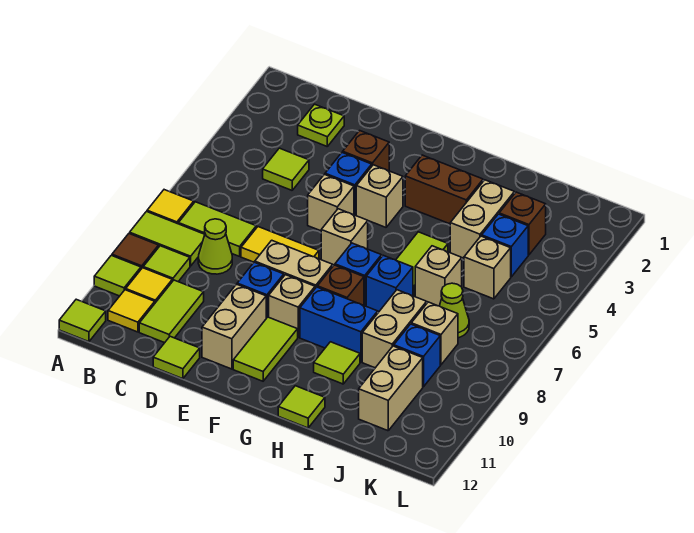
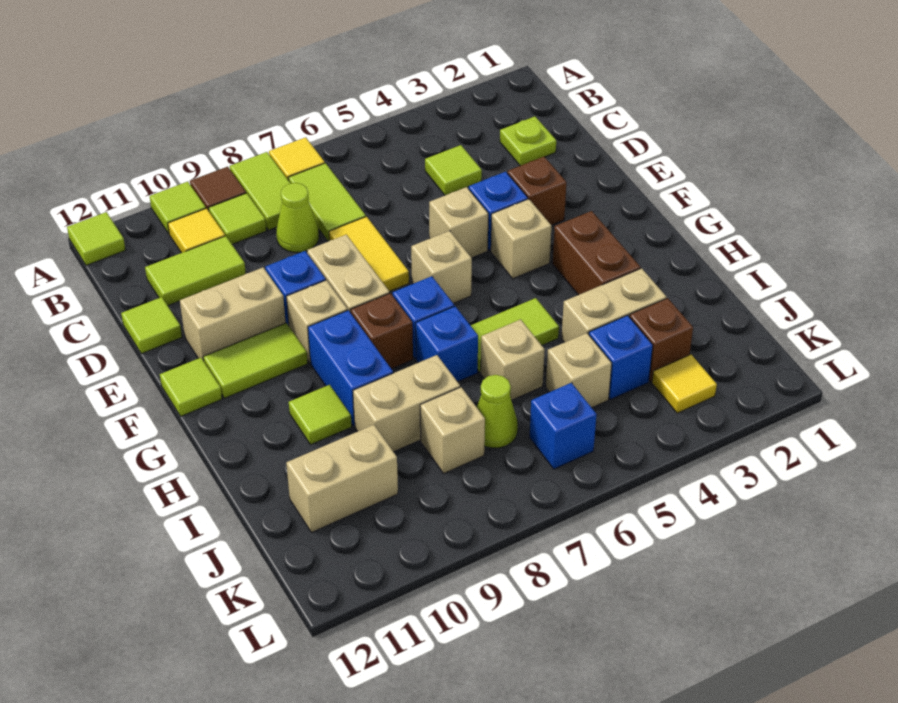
yellow tile B11 level 1 -> yellow tile K3 level 1
lime tile H12 level 1 -> lime tile F12 level 1
blue brick J9 level 1 -> blue brick K6 level 1

